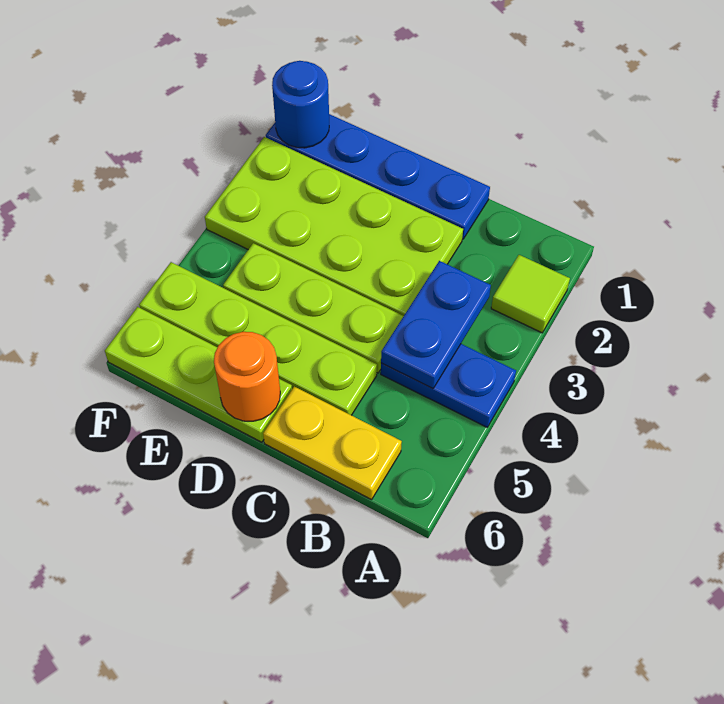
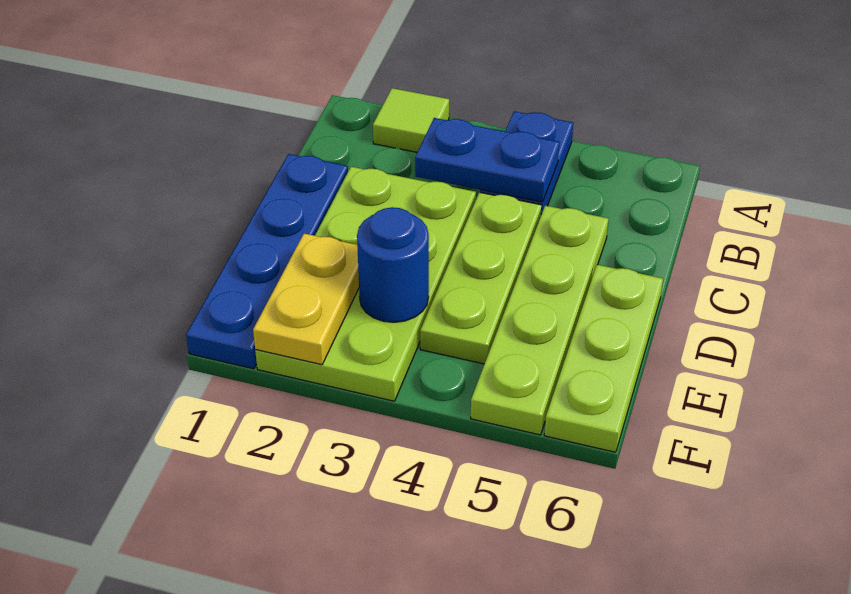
yellow plate B6:C6 level 1 -> yellow plate E2:F2 level 2
orange round brick D6 level 2 -> none
blue round brick F1 level 2 -> blue round brick E3 level 2

